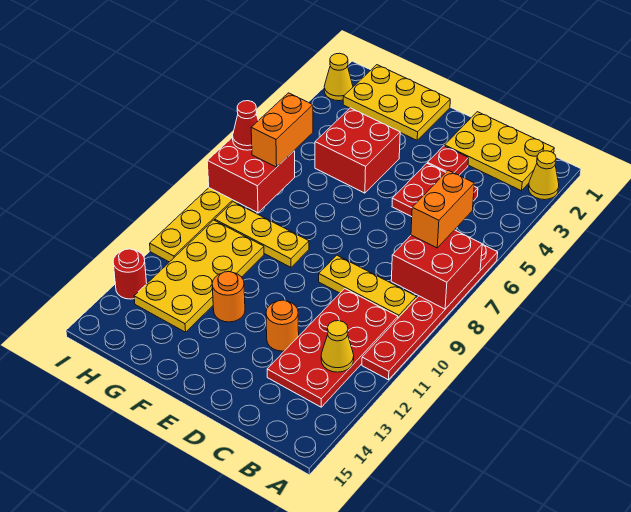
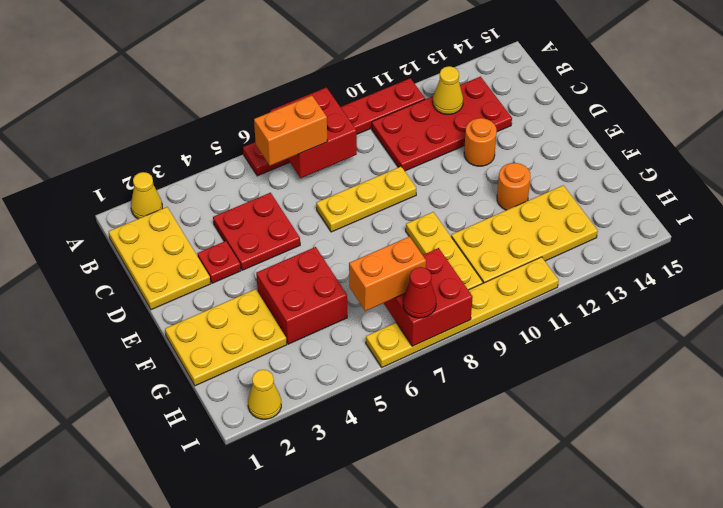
yellow plate B9:D9 level 1 -> yellow plate D7:D9 level 1
yellow plate F1:H2 level 1 -> yellow plate F1:G3 level 1
red round brick I13 level 1 -> none

